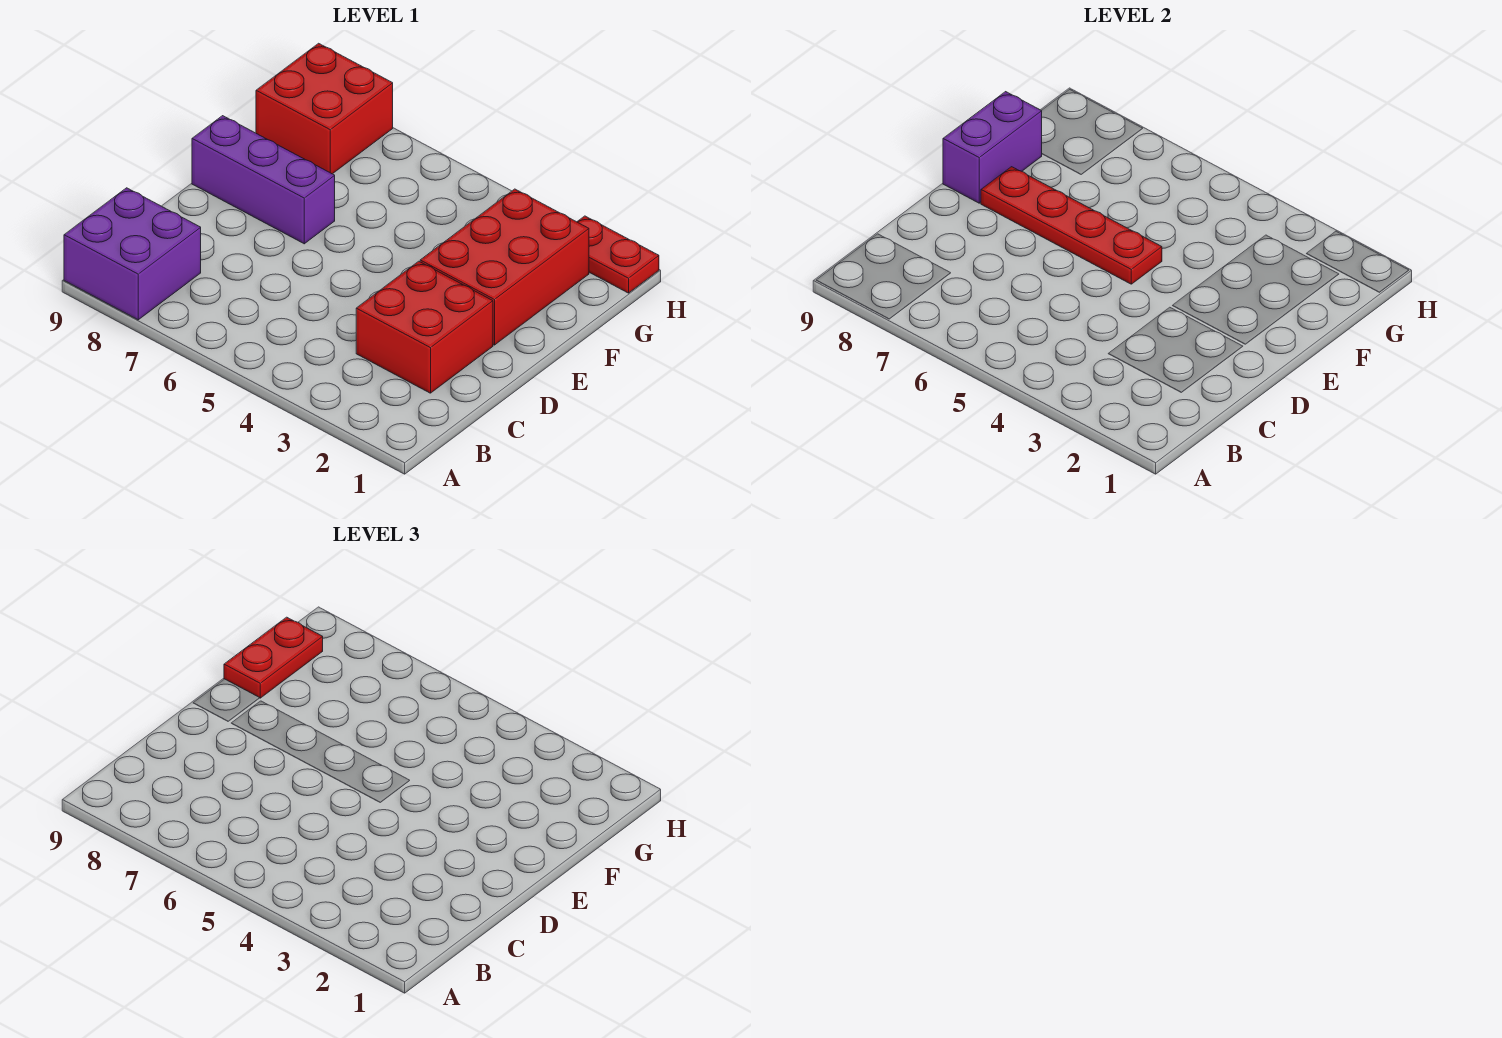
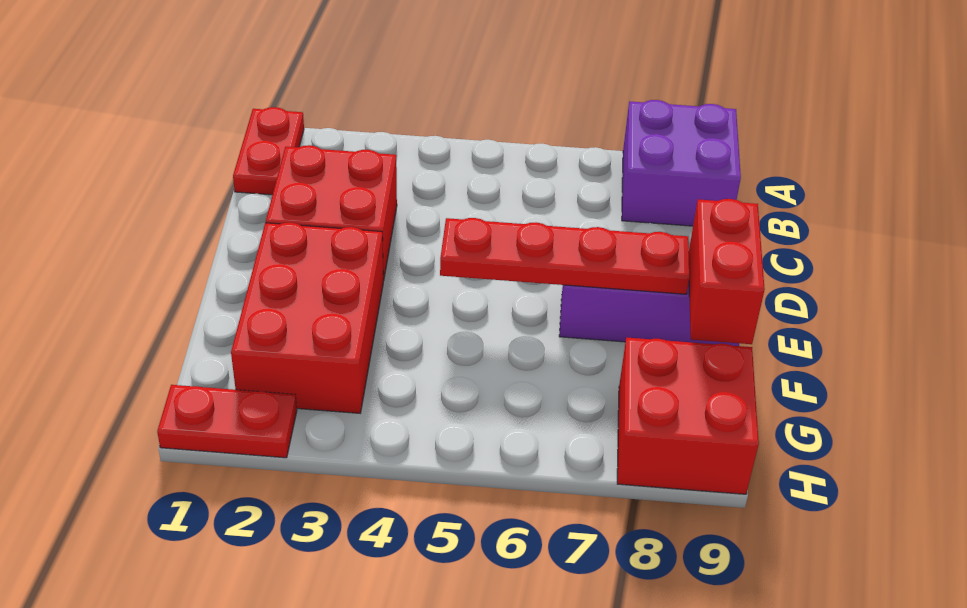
purple brick E9:F9 level 2 -> red brick E9:F9 level 2
red plate F9:G9 level 3 -> red plate A1:B1 level 1

